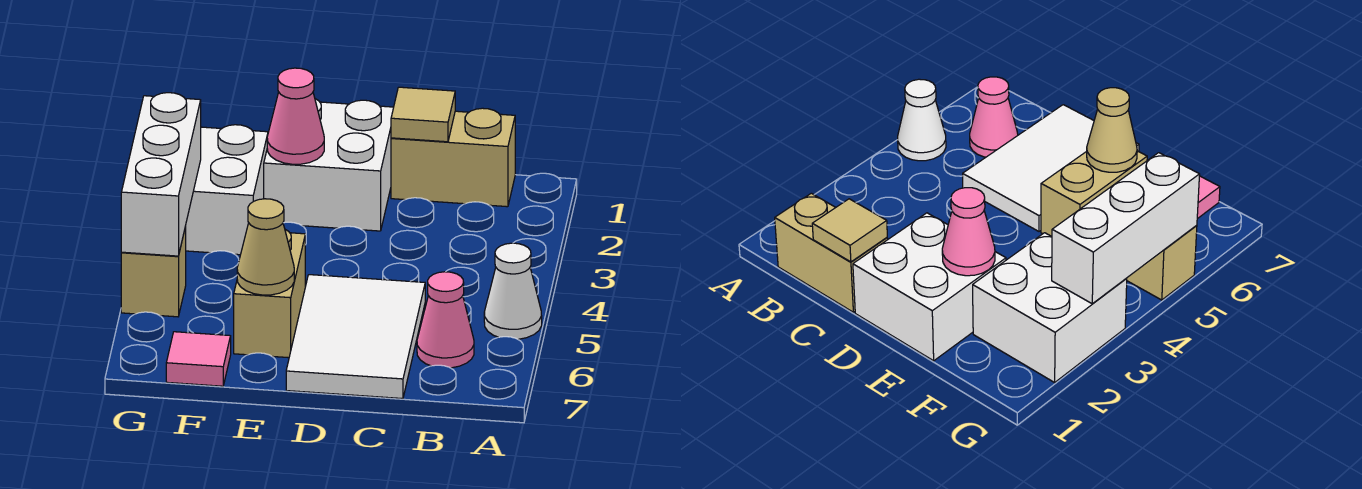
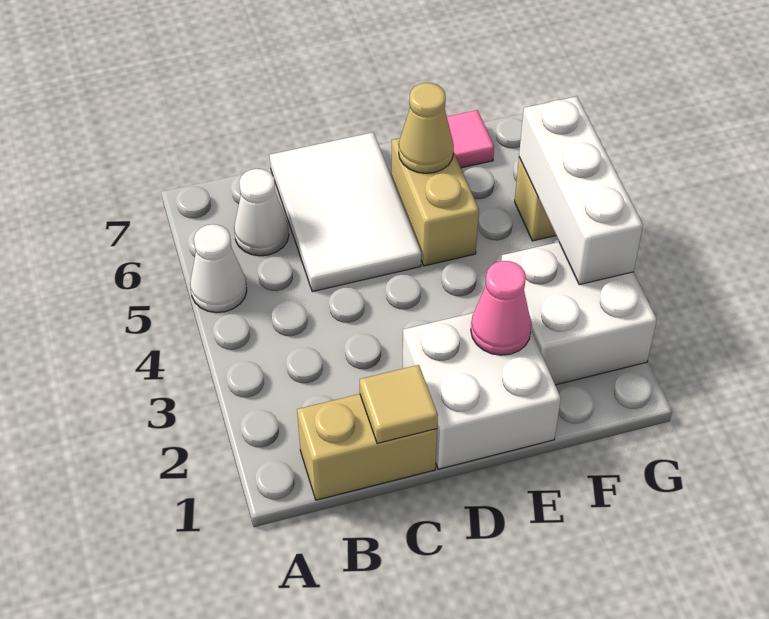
pink cone B6 level 1 -> white cone B6 level 1

